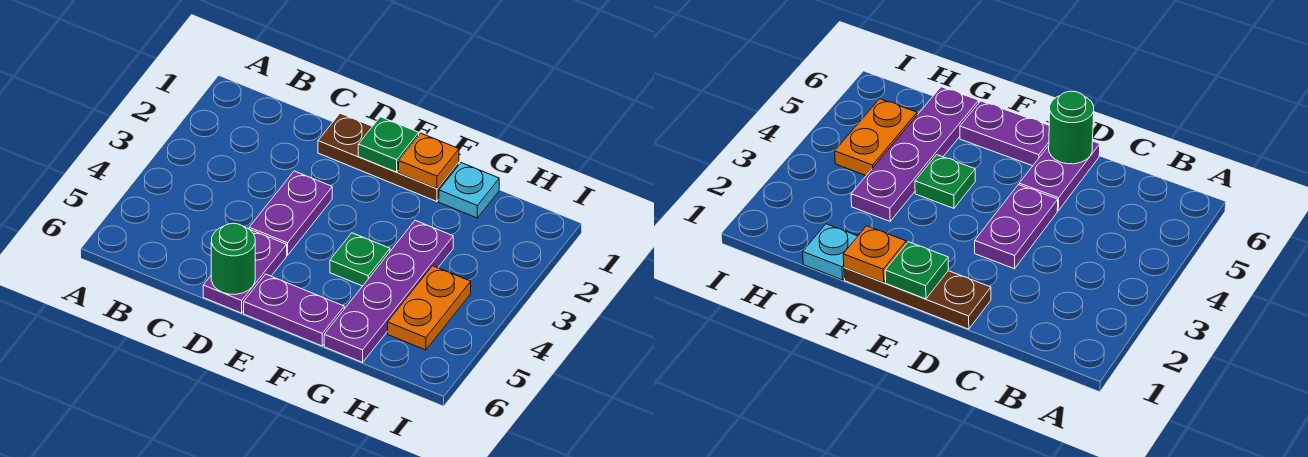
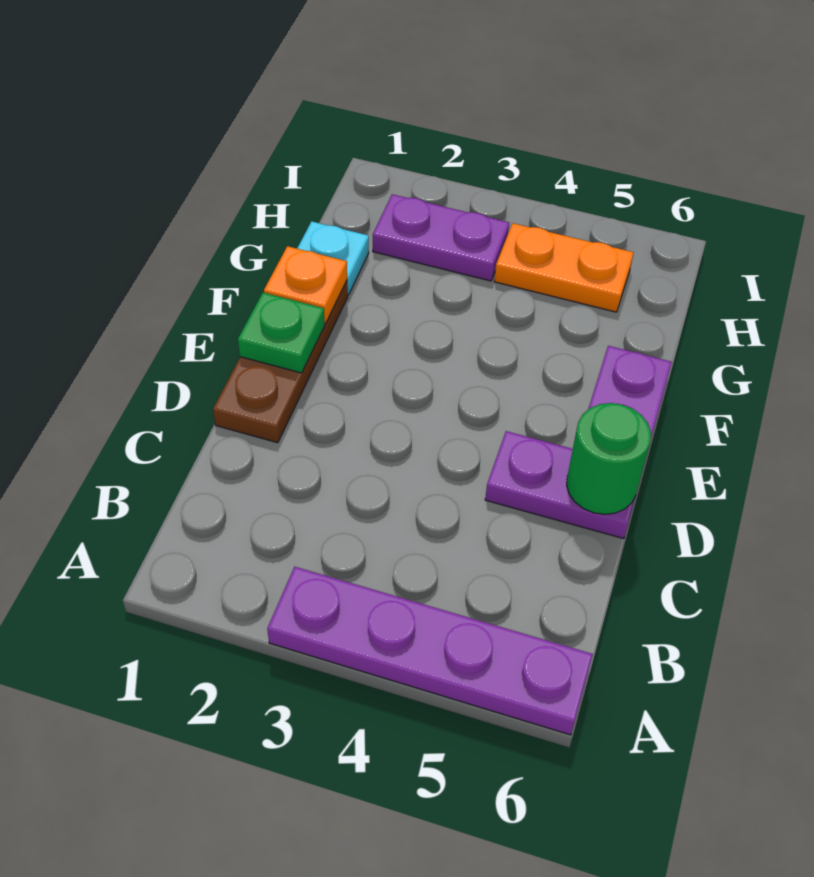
purple plate D3:D4 level 1 -> purple plate H2:H3 level 1
green plate F4 level 1 -> none
purple plate G3:G6 level 1 -> purple plate A3:A6 level 1

